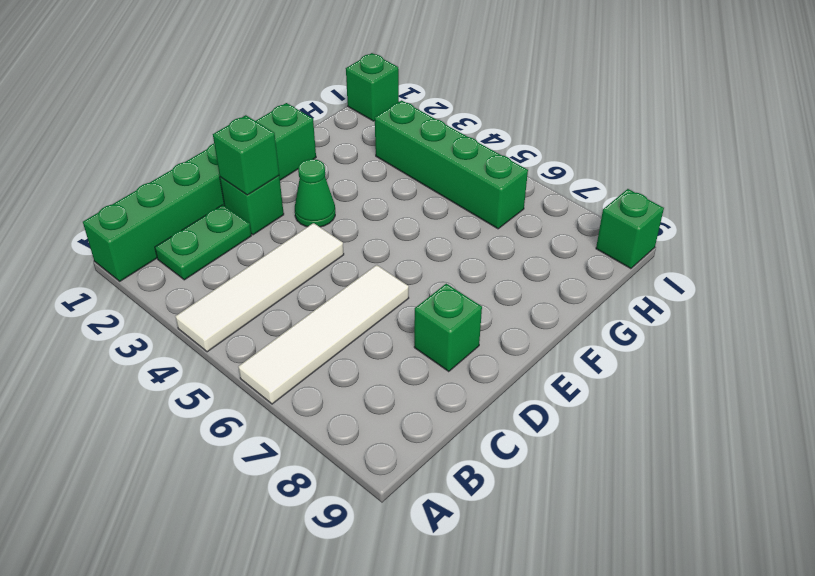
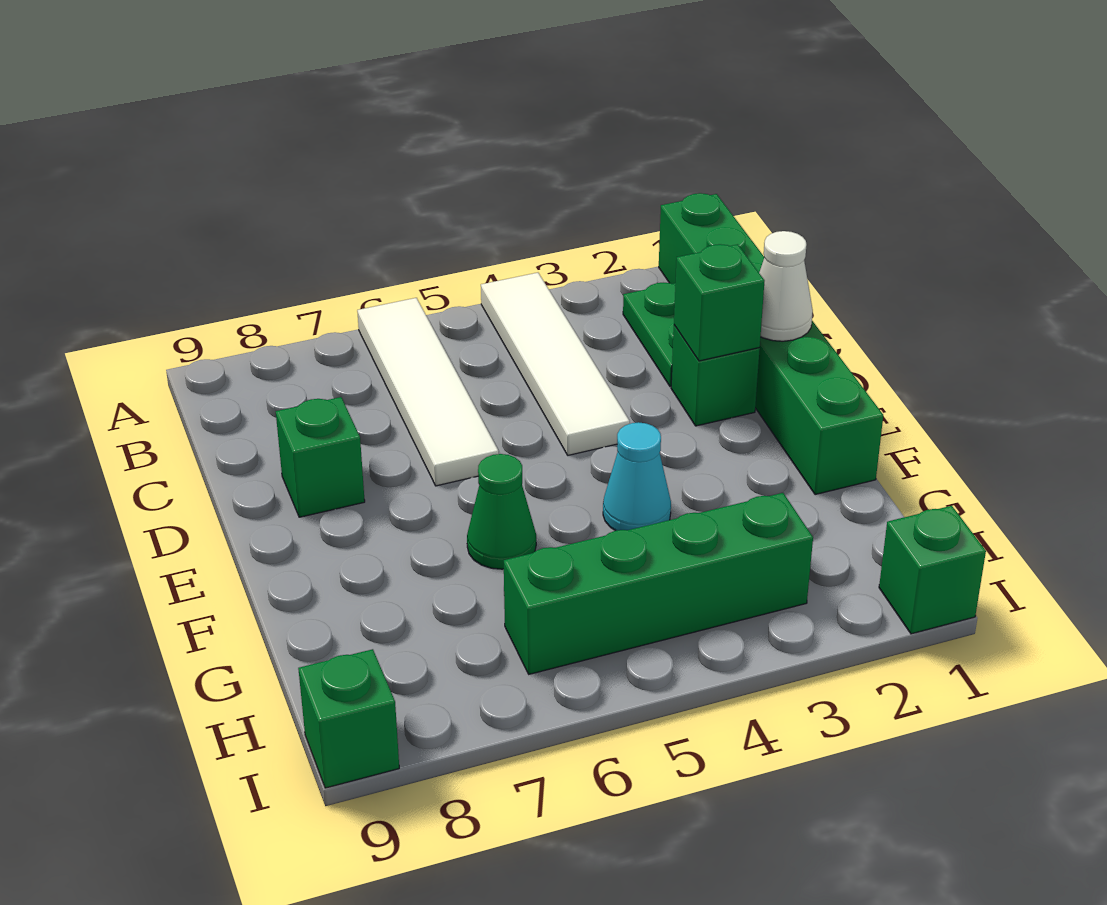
none -> white cone D1 level 2
green cone E3 level 1 -> green cone F6 level 1
none -> cyan cone F4 level 1

